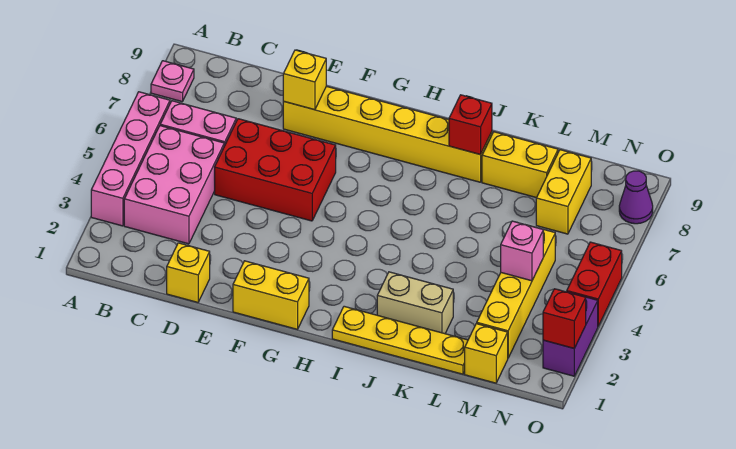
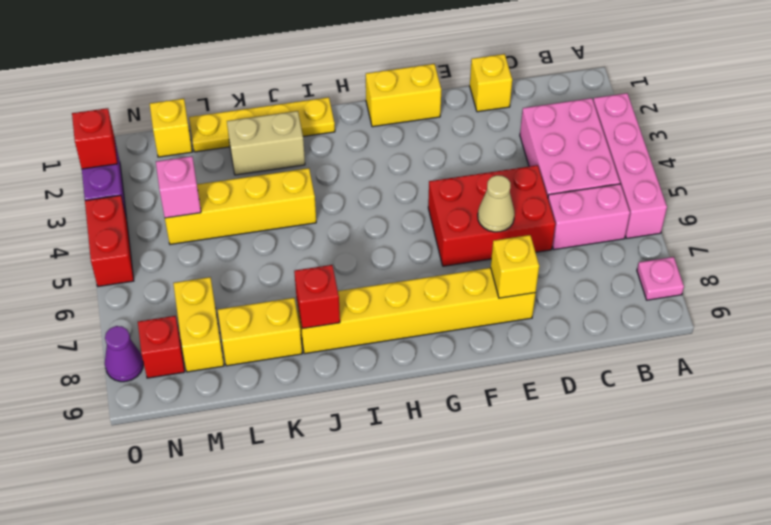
none -> tan cone E6 level 2
yellow brick M2:M5 level 1 -> yellow brick J4:M4 level 1
none -> red brick N8 level 1

